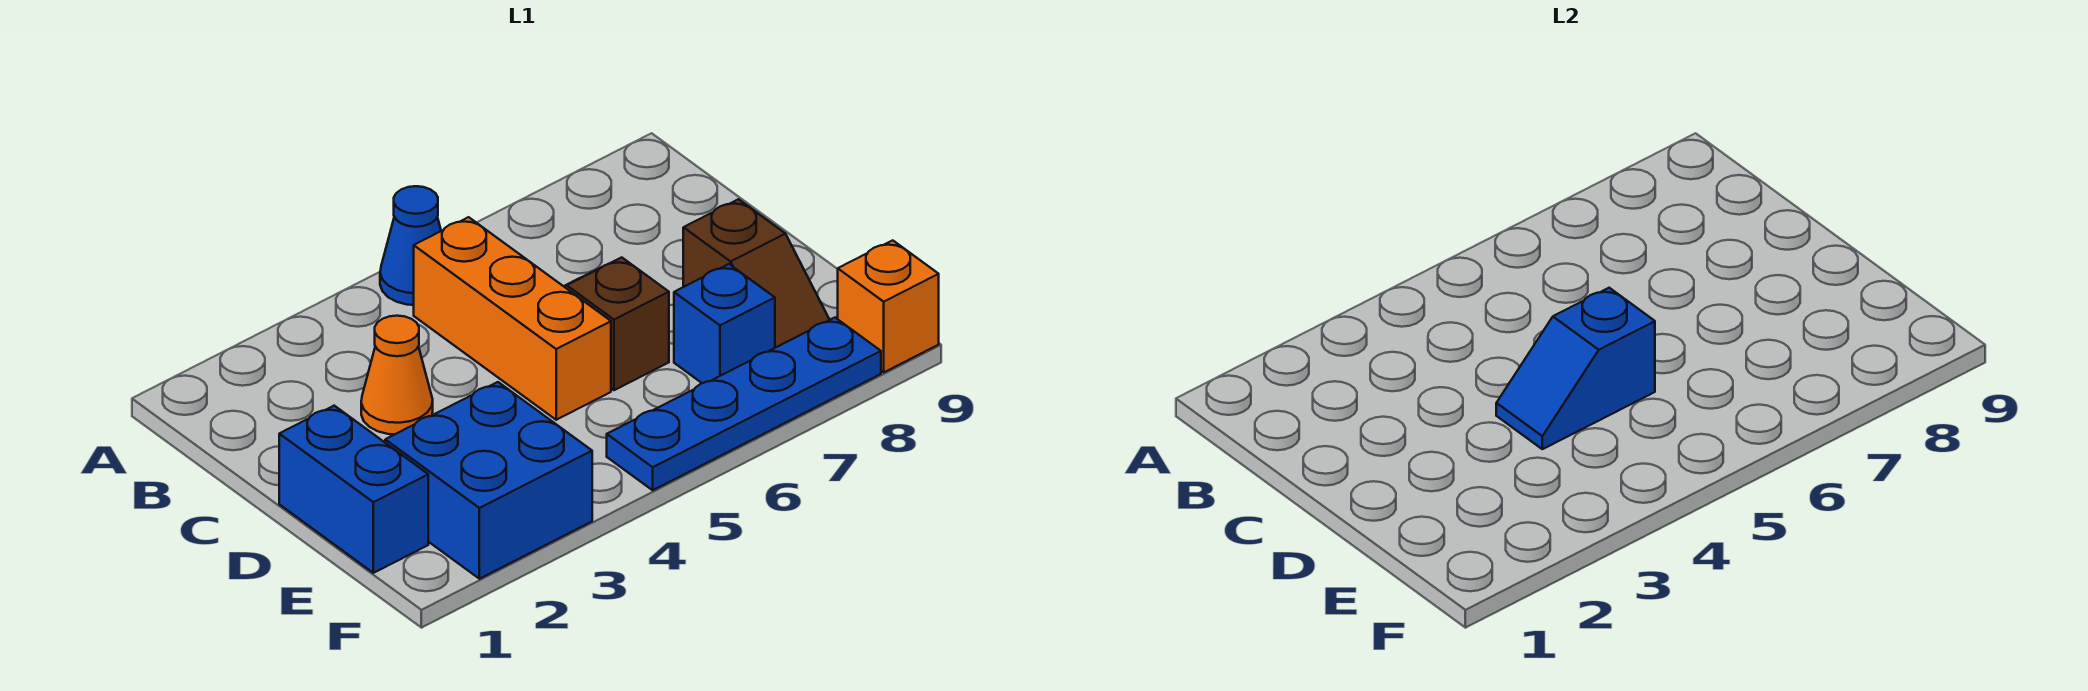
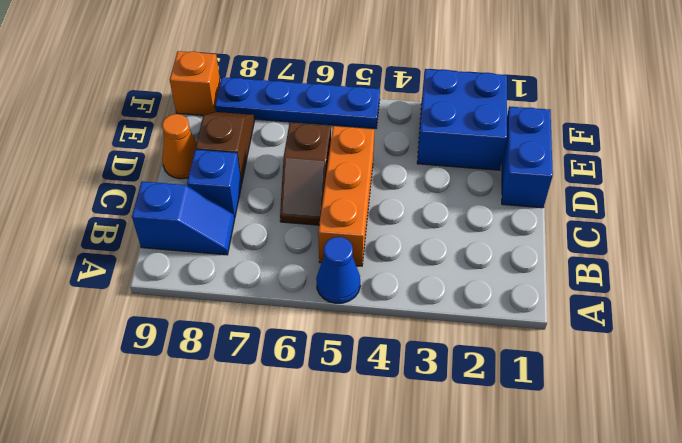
orange cone C3 level 1 -> orange cone D9 level 1
blue slope D4:D5 level 2 top 5 -> blue slope B8:B9 level 1 top 9
blue brick E7 level 1 -> blue brick C8 level 1

